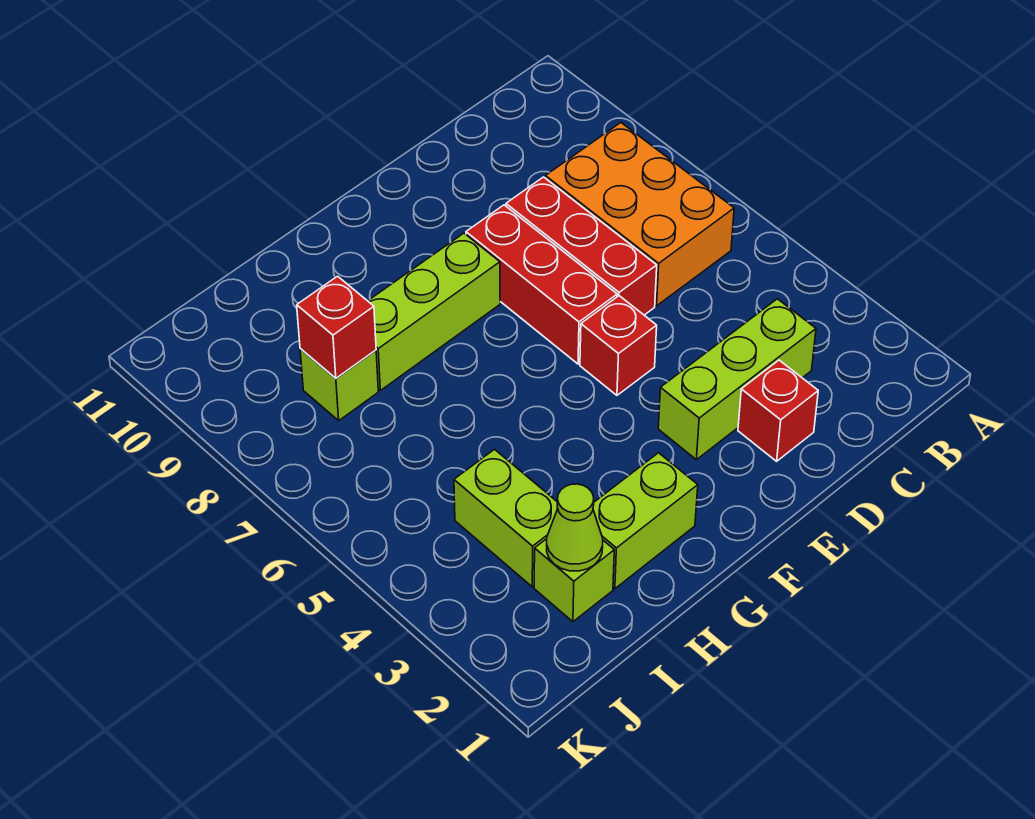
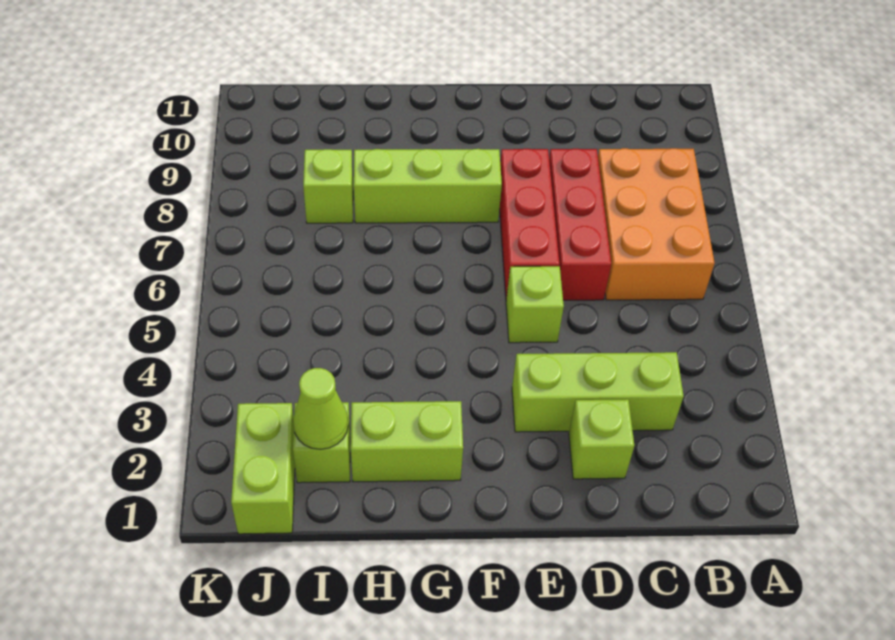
red brick D2 level 1 -> lime brick D2 level 1
red brick E5 level 1 -> lime brick E5 level 1
lime brick I3:I4 level 1 -> lime brick J1:J2 level 1
red brick I8 level 2 -> none

